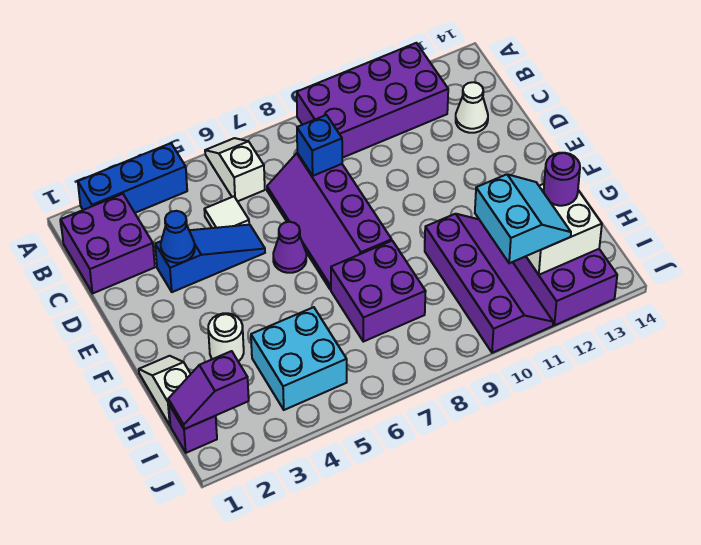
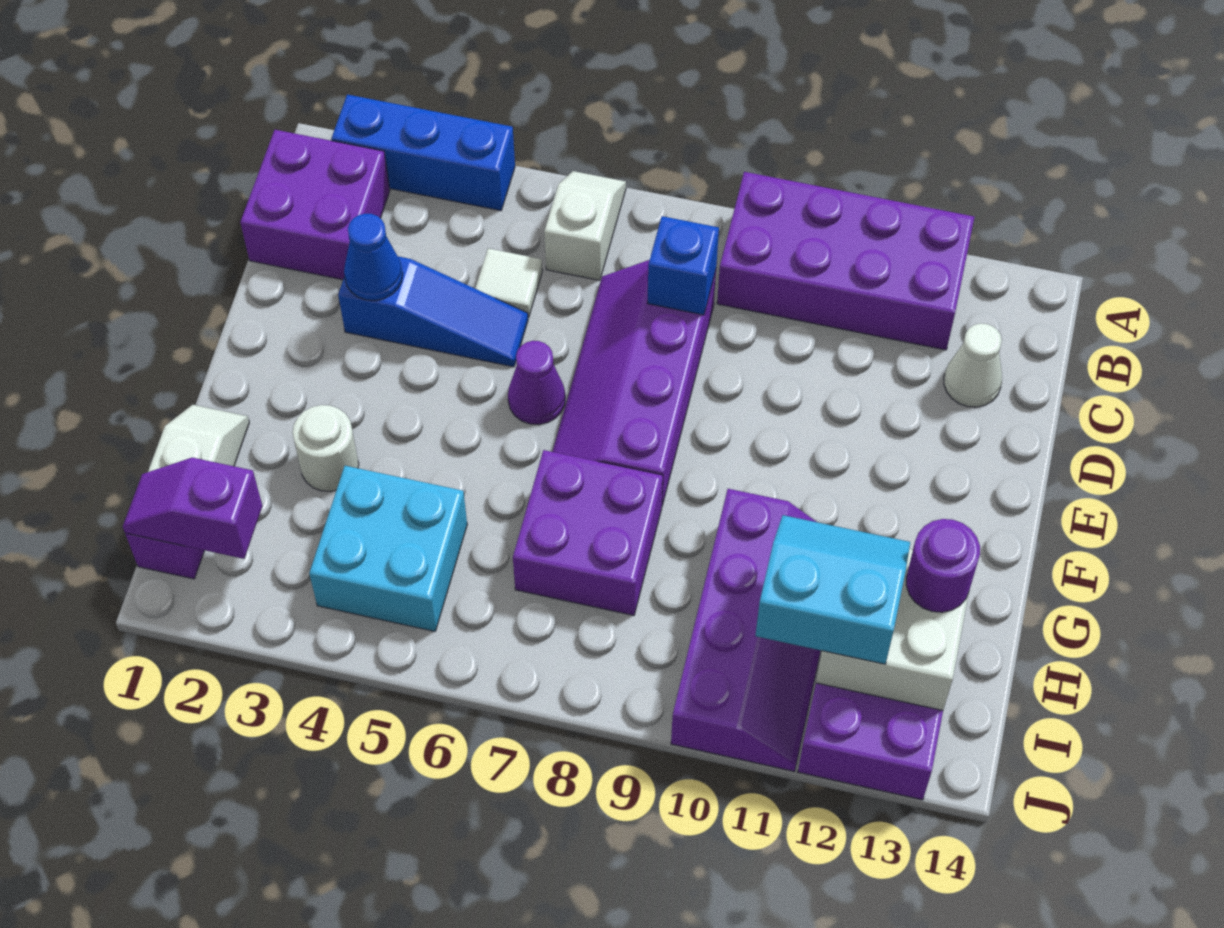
cyan slope H11:I12 level 3 top 11 -> cyan slope H11:I12 level 3 top I

